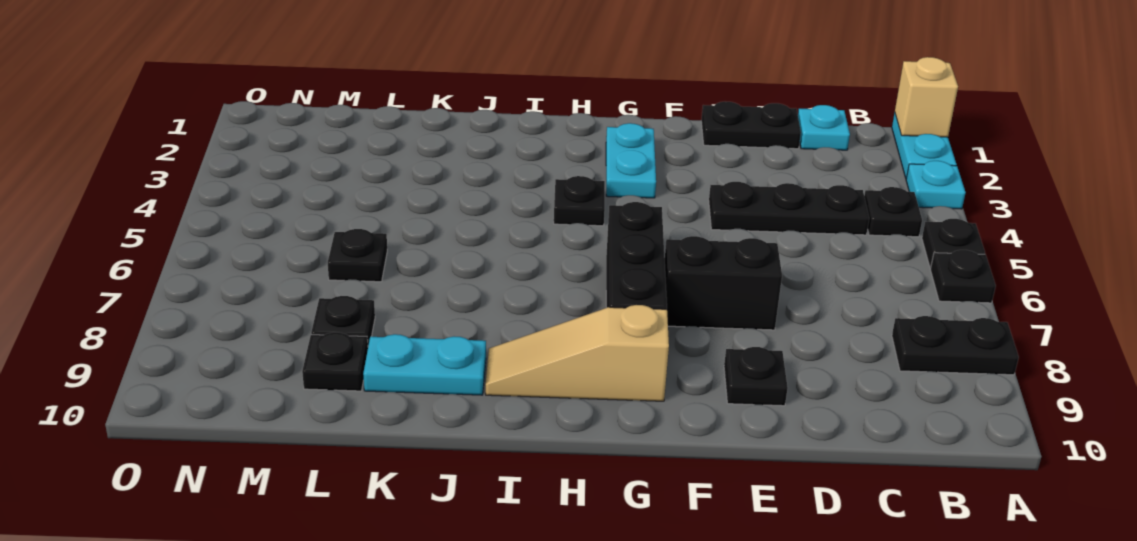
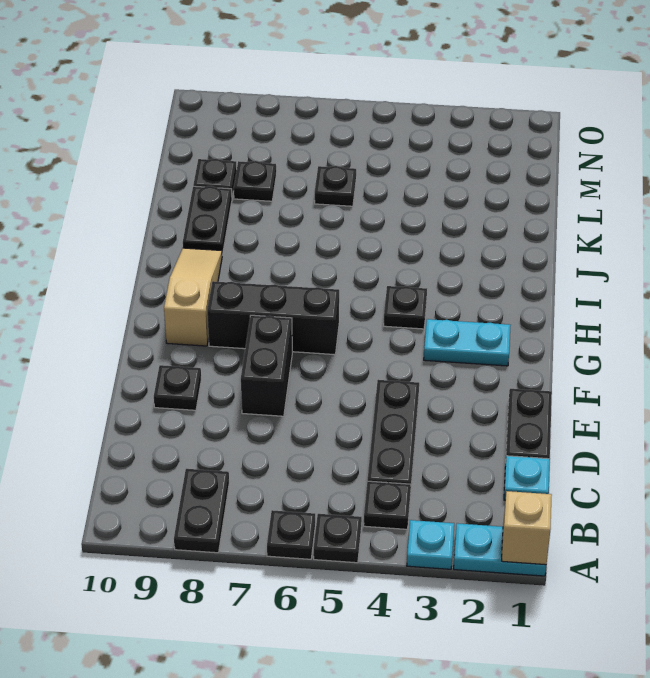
cyan plate J9:K9 level 1 -> black plate J9:K9 level 1

